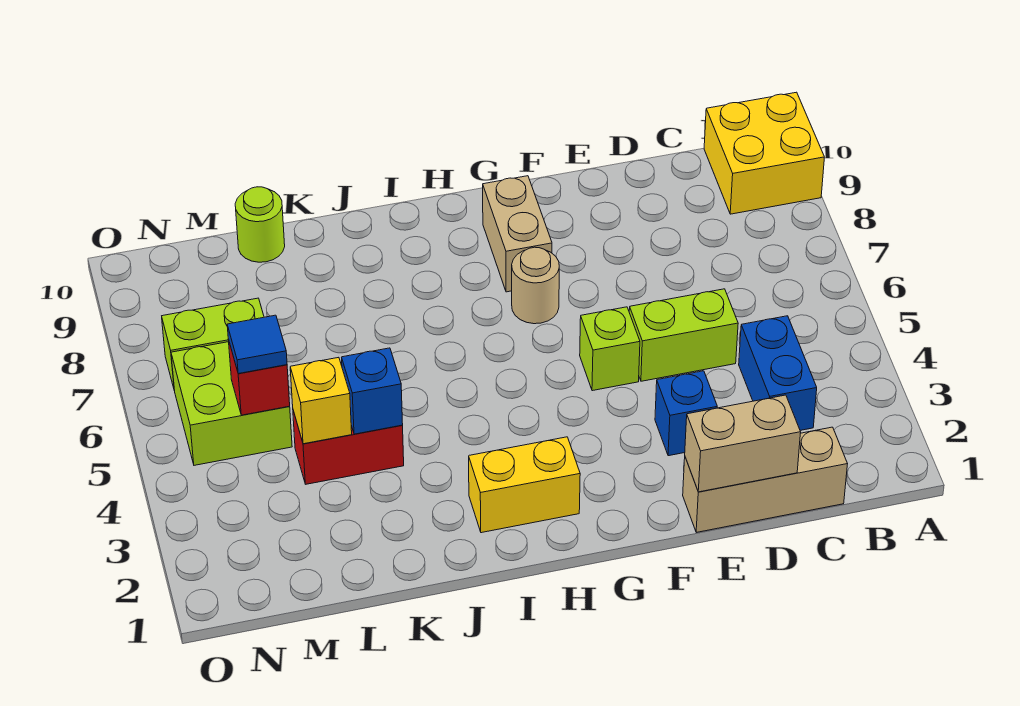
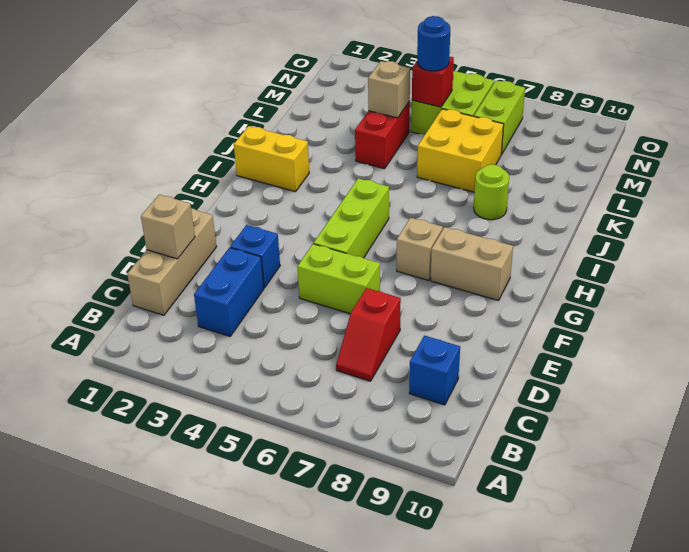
yellow brick A9:B10 level 1 -> yellow brick K6:L7 level 1
blue brick C3:C4 level 1 -> blue brick C3:D3 level 1
none -> red slope C7:D7 level 1 top D
tan brick D1:E1 level 2 -> tan brick D1 level 2
lime brick D5:E5 level 1 -> lime brick E5:E6 level 1
lime brick F5 level 1 -> lime brick F5:H5 level 1
tan round brick G7 level 1 -> tan brick G7 level 1
yellow brick H2:I2 level 1 -> yellow brick I1:I2 level 1
blue brick K4 level 2 -> blue brick C9 level 1
yellow brick L4 level 2 -> tan brick L4 level 2
lime round brick L10 level 1 -> lime round brick J8 level 1
blue tile M5 level 3 -> blue round brick M5 level 3

